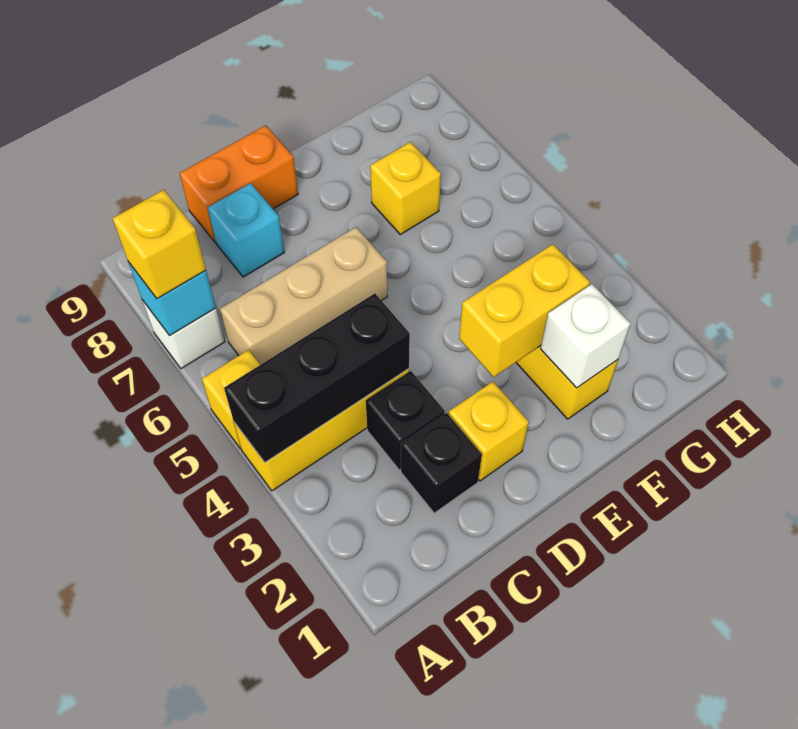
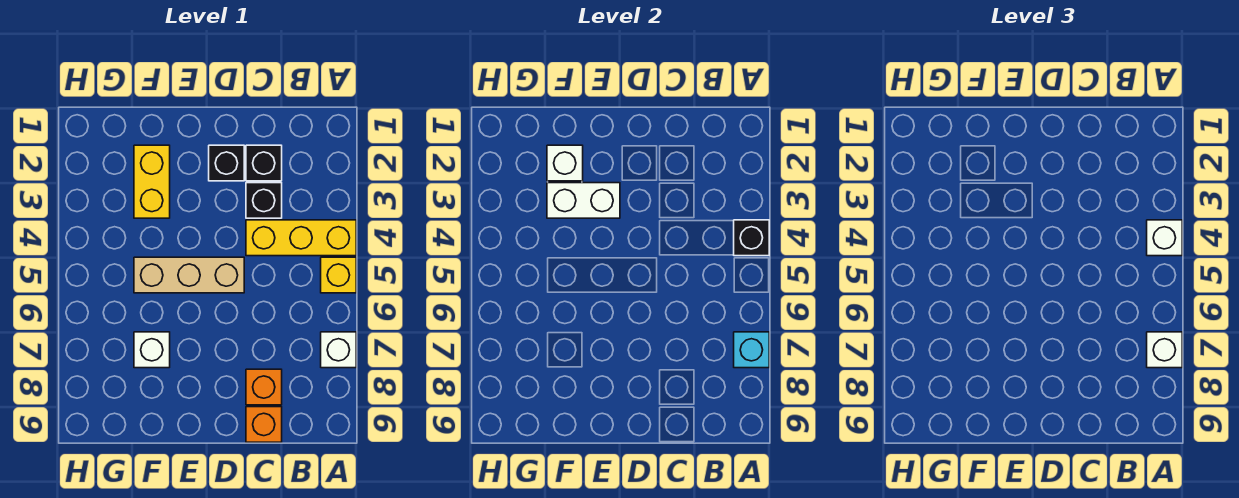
black brick A4:C4 level 2 -> black brick A4 level 2
none -> white brick A4 level 3
yellow brick A7 level 3 -> white brick A7 level 3
tan brick B6:D6 level 1 -> tan brick D5:F5 level 1
cyan brick C8 level 1 -> orange brick C8 level 1
orange brick C9:D9 level 1 -> orange brick C9 level 1
yellow brick D2 level 1 -> black brick D2 level 1
yellow brick E3:F3 level 2 -> white brick E3:F3 level 2
yellow brick F7 level 1 -> white brick F7 level 1

